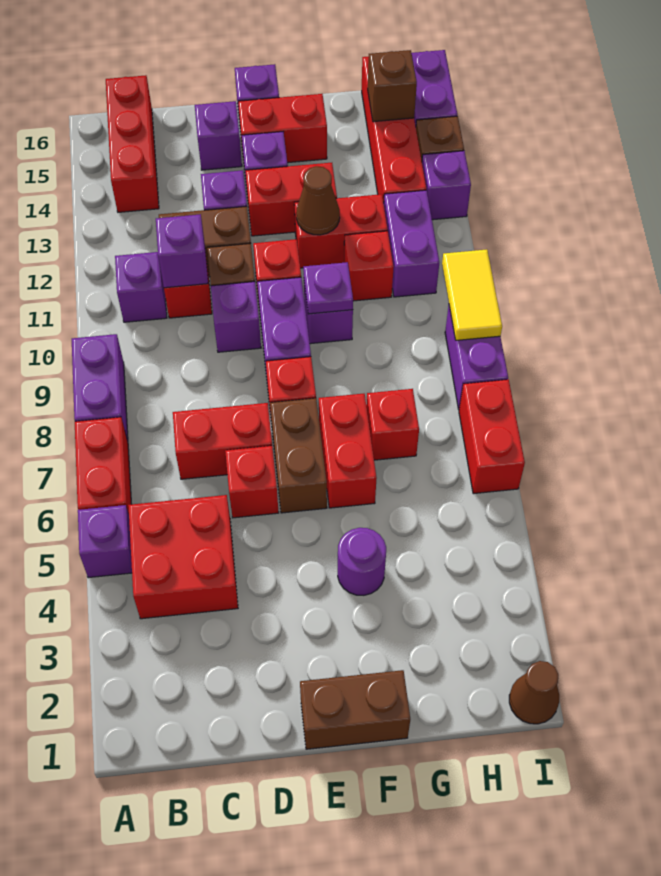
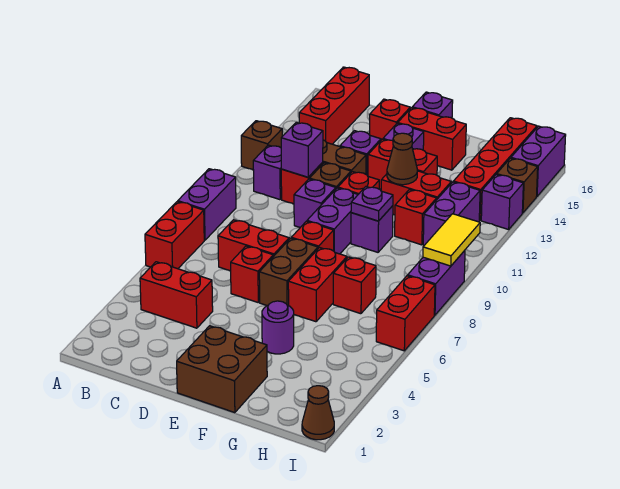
purple brick A5 level 1 -> none
red brick B4:C5 level 1 -> red brick B4:C4 level 1
purple brick D15 level 1 -> red brick D15 level 1
brown brick E1:F1 level 1 -> brown brick E1:F2 level 1
brown brick H15 level 2 -> brown brick A12 level 1

